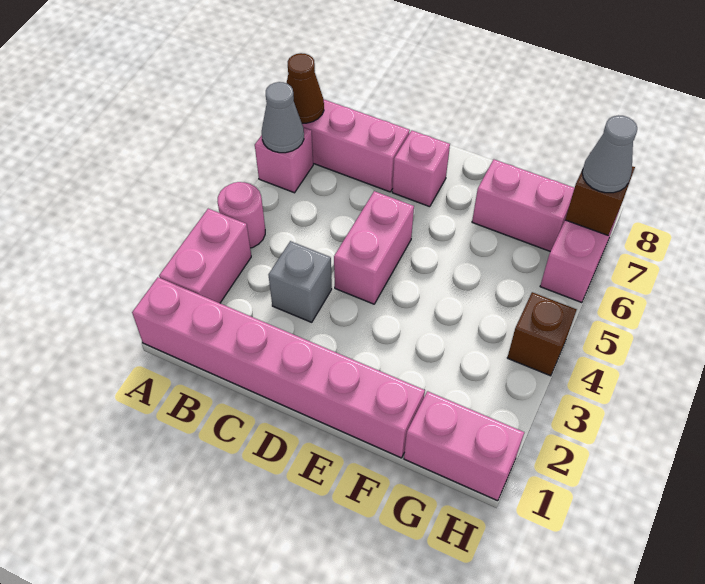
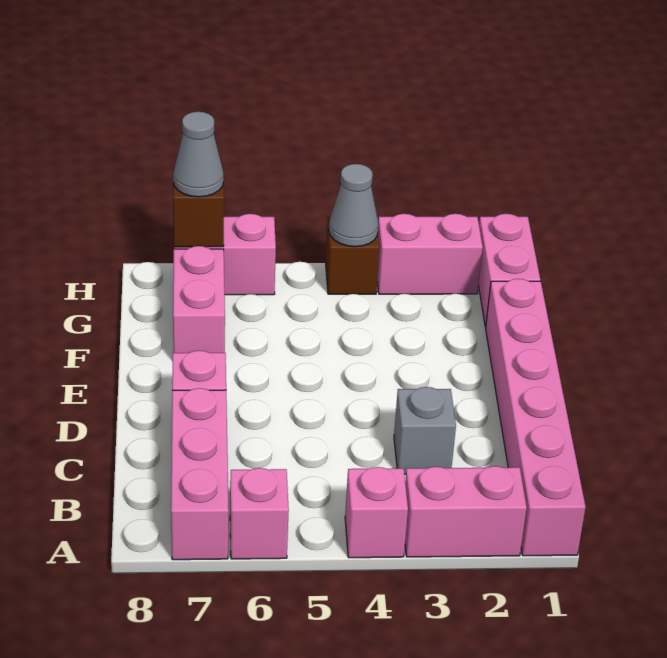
pink round brick A4 level 1 -> pink brick A4 level 1
grey cone A6 level 2 -> grey cone H4 level 2
brown cone A7 level 2 -> none
pink brick D4:D5 level 1 -> pink brick H2:H3 level 1

